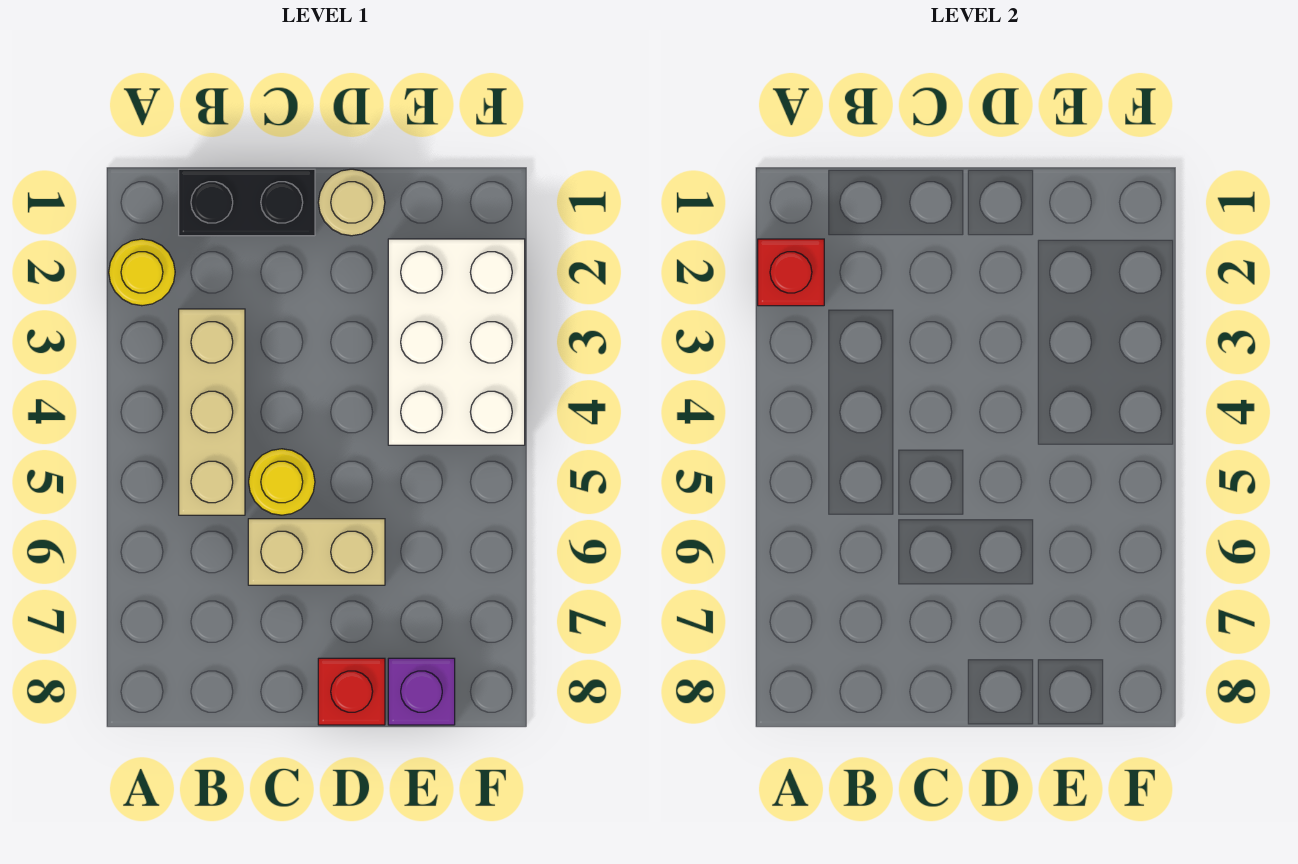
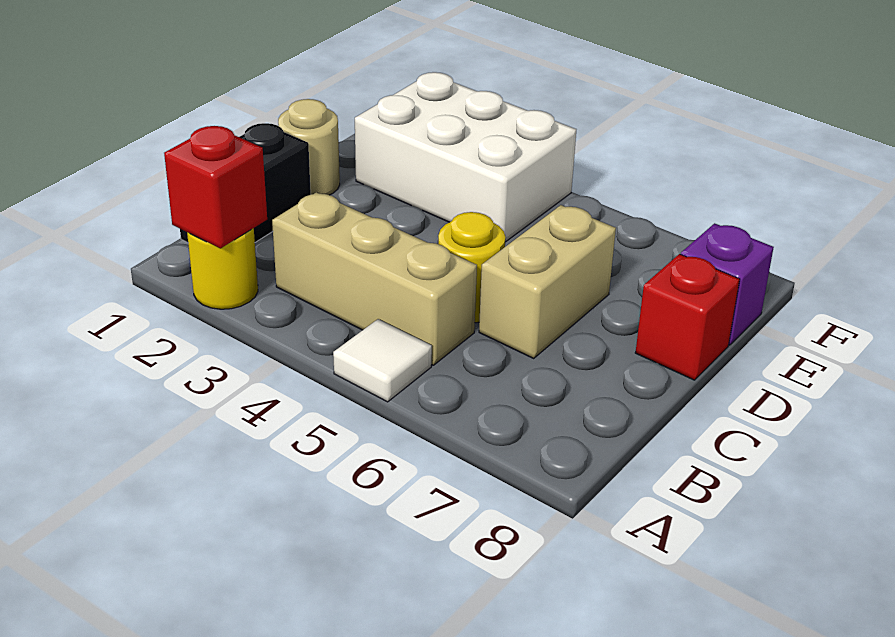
none -> white tile A5 level 1

